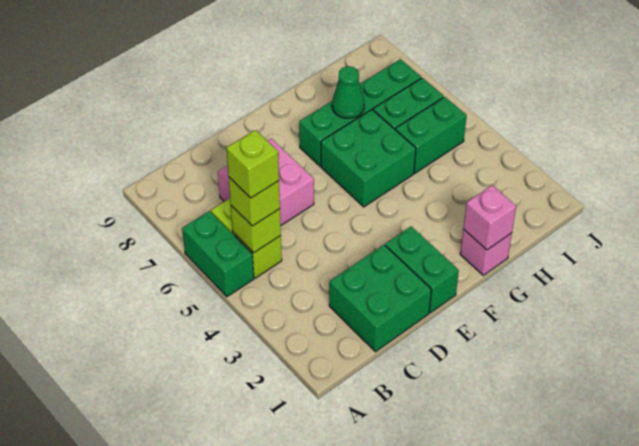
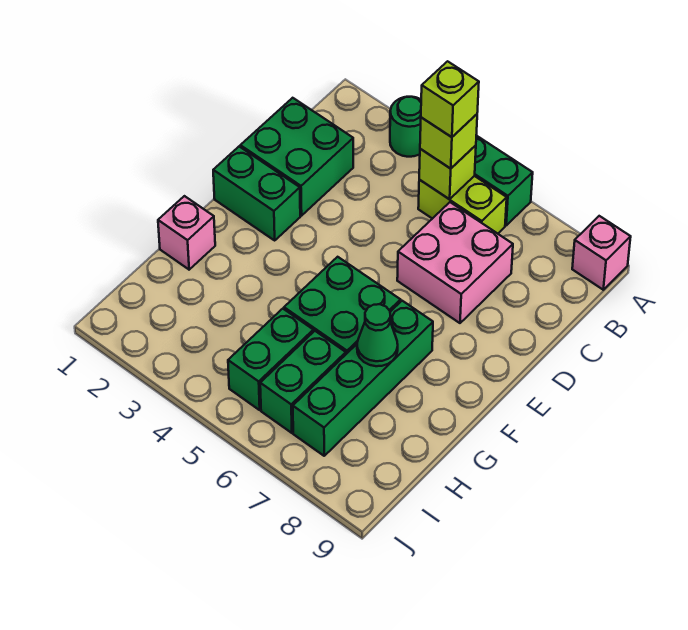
none -> green round brick A3 level 1
pink brick G1 level 2 -> pink brick A9 level 1

